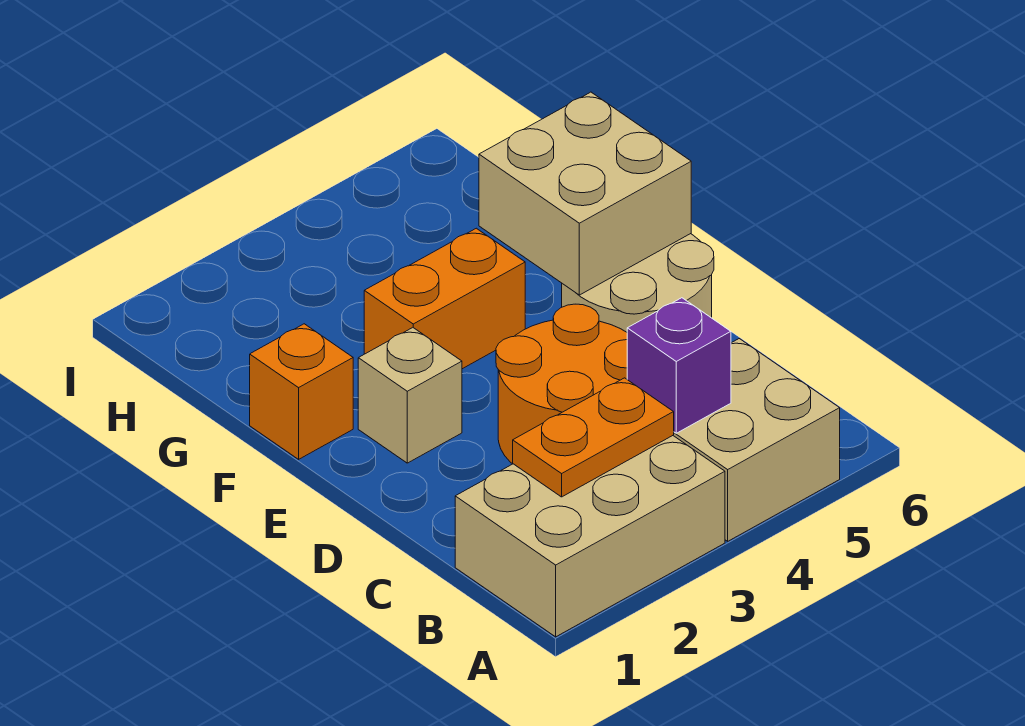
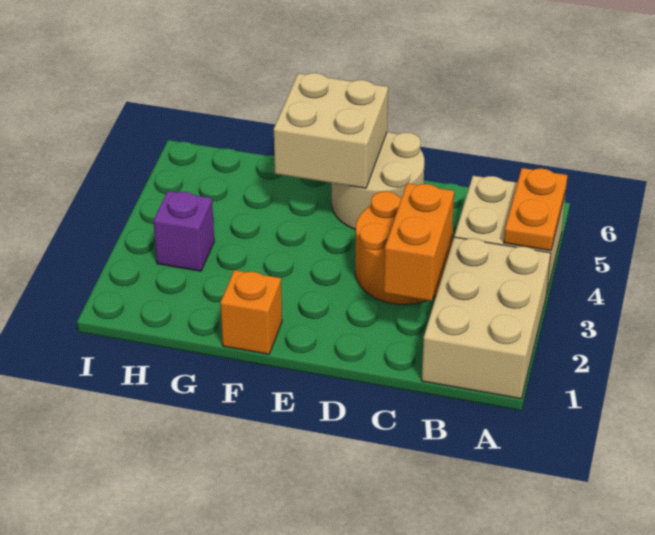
orange plate B2:B3 level 2 -> orange plate A4:A5 level 2
purple brick B4 level 2 -> purple brick H3 level 1
tan brick E2 level 1 -> none
orange brick F3:F4 level 1 -> orange brick C2:C3 level 2

